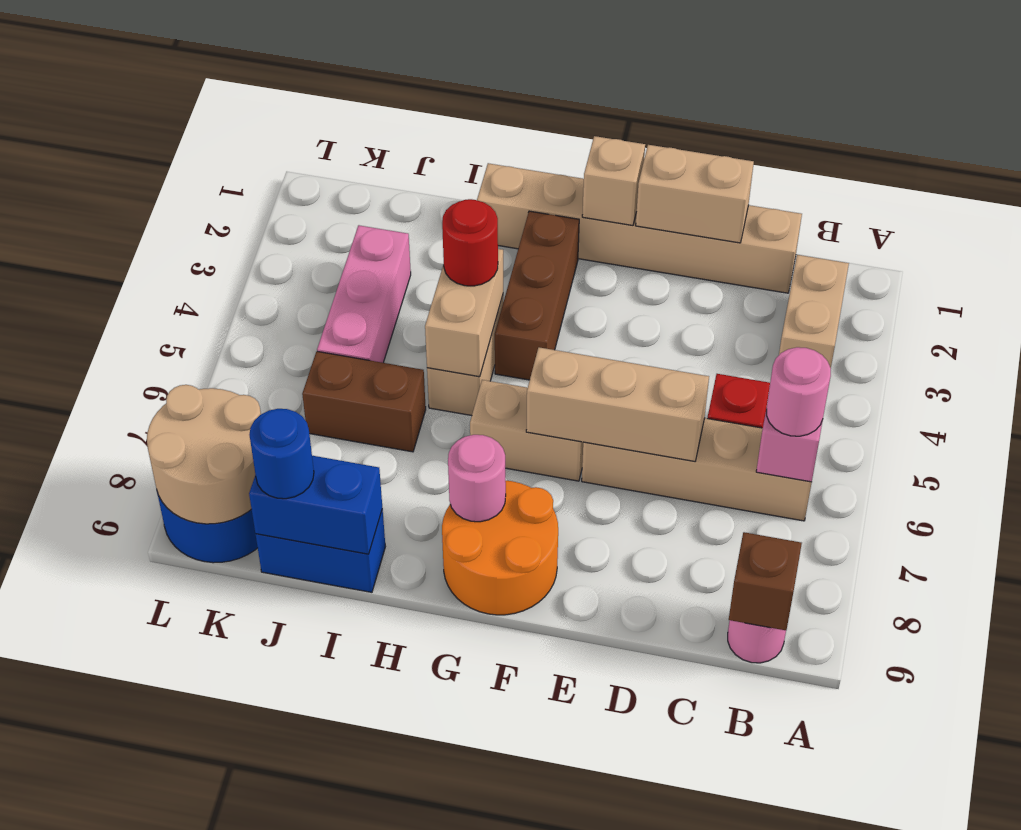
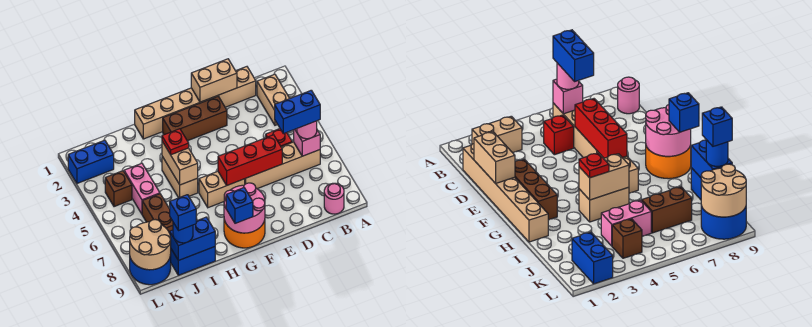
none -> blue brick B6:C6 level 4
brown brick B9 level 2 -> brown brick K4 level 1
tan brick D6:F6 level 2 -> red brick D6:F6 level 2
tan brick F1 level 2 -> none
brown brick G2:G4 level 1 -> brown brick E2:G2 level 1
pink round brick G8 level 2 -> pink round brick F8:G9 level 2
none -> blue brick G9 level 3
red round brick H4 level 3 -> red plate H4 level 3
brown brick I6:J6 level 1 -> brown brick J6:J7 level 1
pink brick J3:J5 level 1 -> pink brick J4:J5 level 1
none -> blue brick J9 level 4
none -> blue brick K2:L2 level 1

